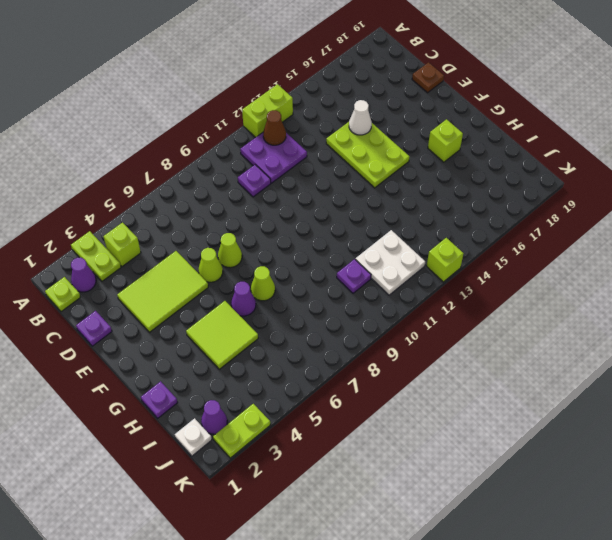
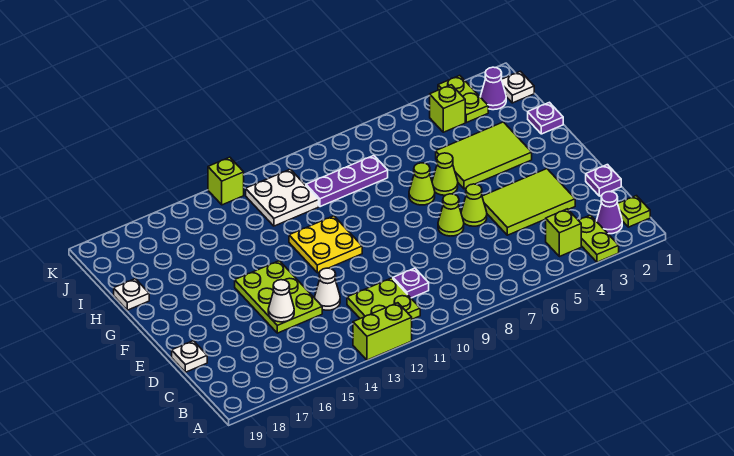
purple plate B11:C12 level 1 -> lime plate B11:C12 level 1
brown cone B12 level 2 -> none
none -> white cone D13 level 1
brown plate D19 level 1 -> white plate D19 level 1
none -> yellow plate F11:G12 level 1
lime tile G4:H5 level 1 -> lime tile G3:H5 level 1
purple cone G6 level 1 -> lime cone G6 level 1
lime brick G17 level 1 -> lime brick J4 level 1
none -> white plate H19 level 1
purple plate I10 level 1 -> purple plate I8:I10 level 1
lime plate K2:K3 level 1 -> lime plate J3:K3 level 1

